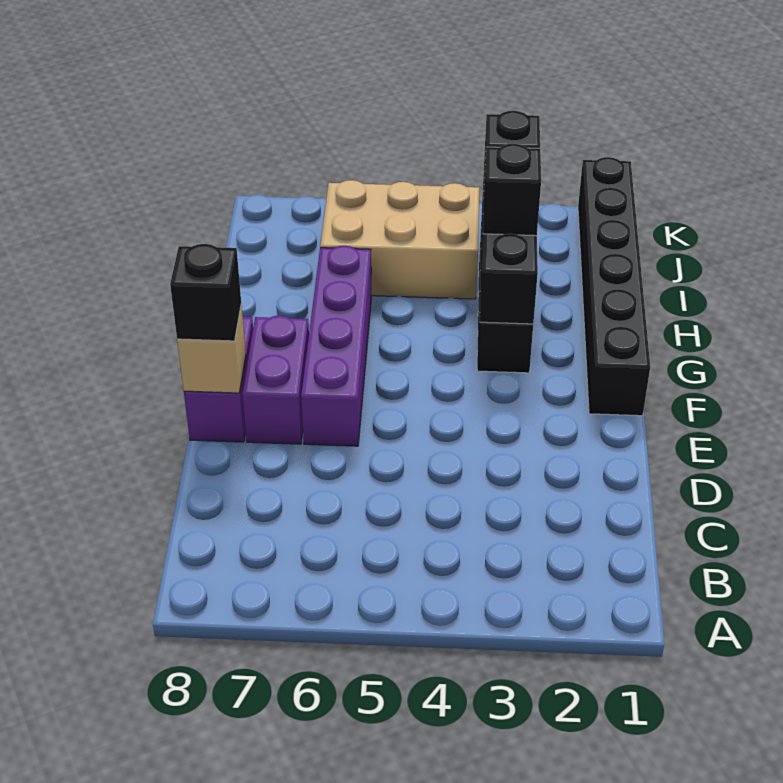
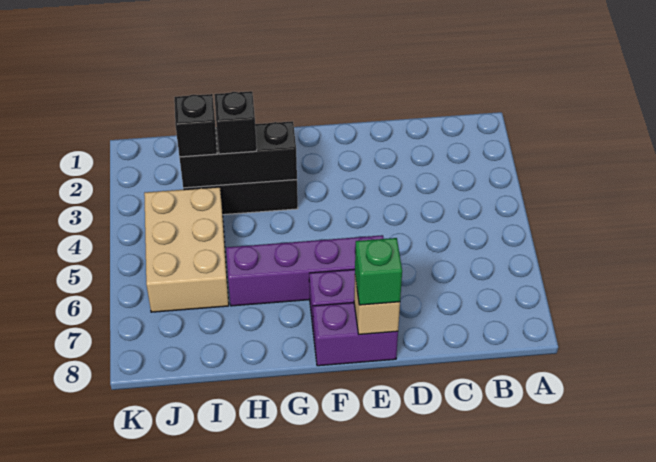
black brick E8 level 3 -> green brick E8 level 3
black brick F1:K1 level 1 -> none

